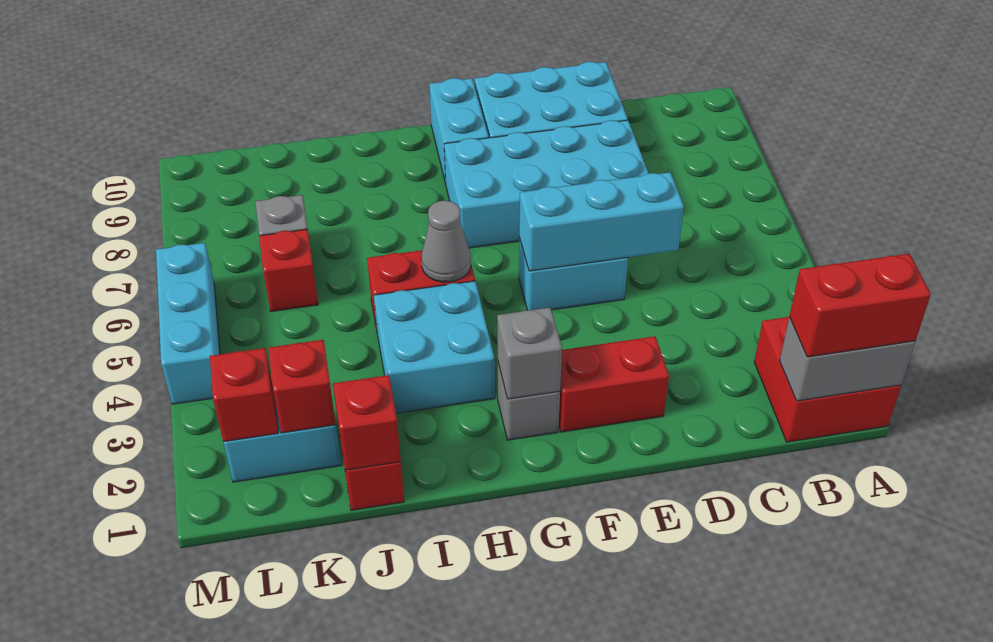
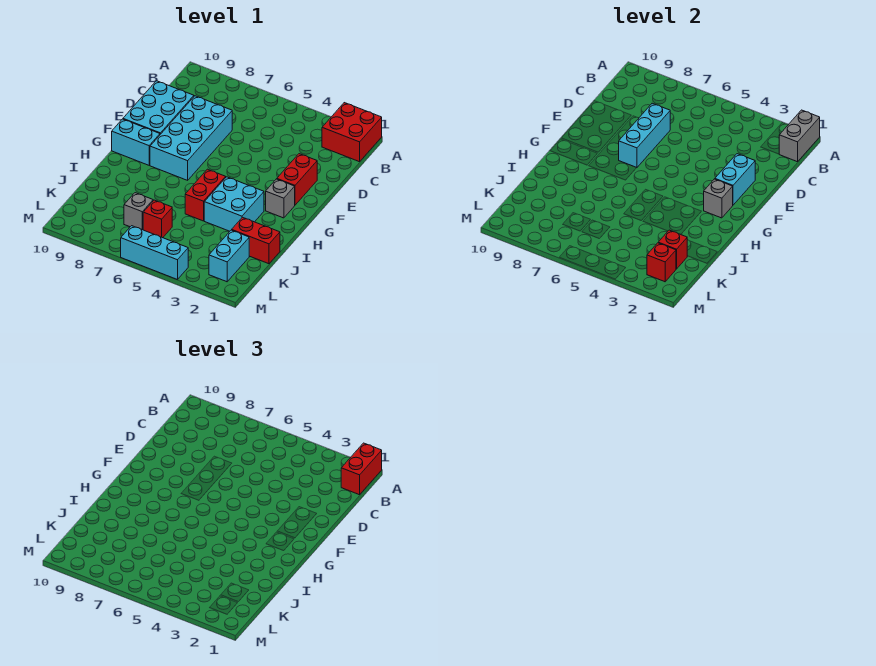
cyan brick D5:F5 level 2 -> cyan brick D7:F7 level 2
cyan brick E5:F5 level 1 -> cyan brick E2:F2 level 2
grey cone H5 level 2 -> none
red brick J1 level 2 -> none

